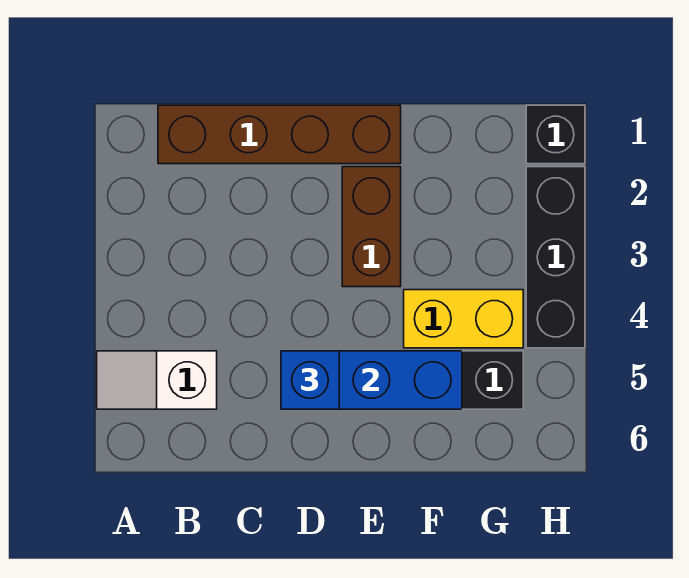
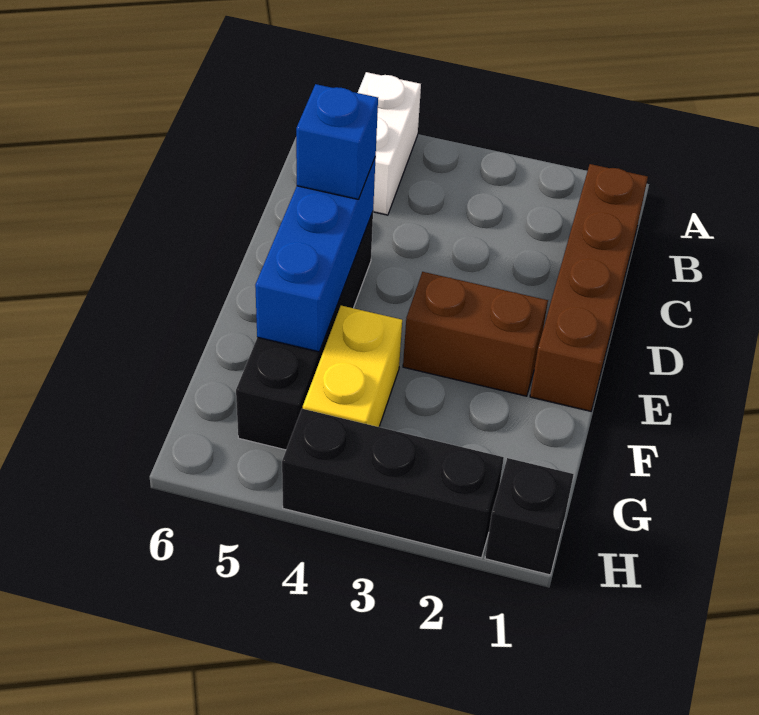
white slope A5:B5 level 1 top B -> white brick A5:B5 level 1

